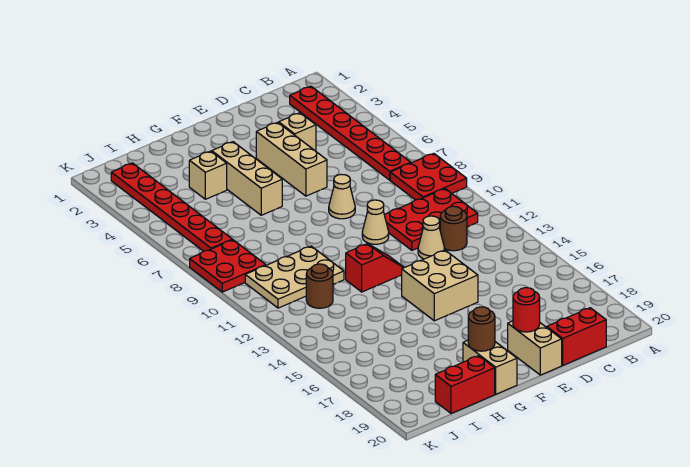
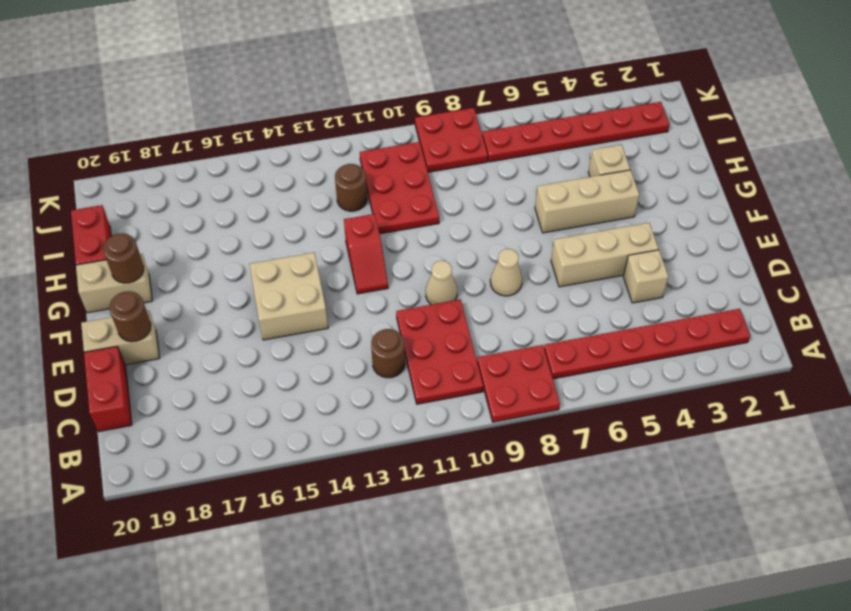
tan cone D12 level 1 -> none
red round brick E19 level 2 -> brown round brick E19 level 2
tan plate H10:J11 level 1 -> red plate H10:J11 level 1

